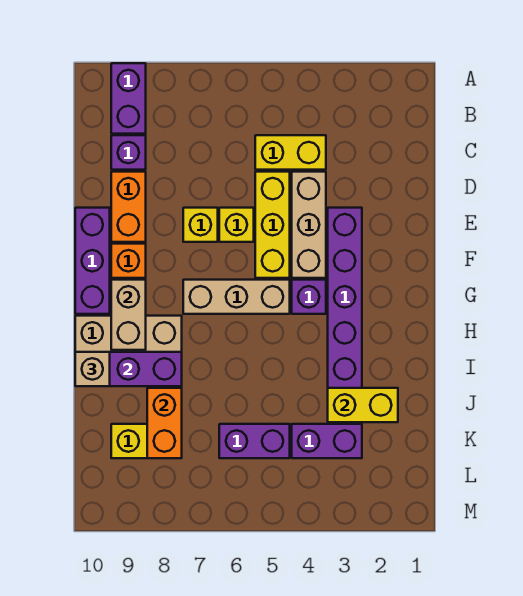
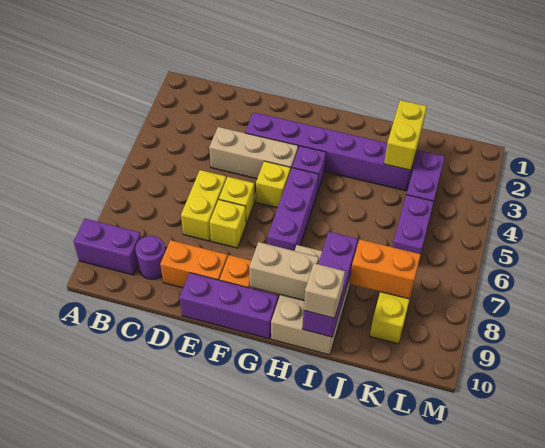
yellow brick C4:C5 level 1 -> yellow brick D6:D7 level 1
purple brick C9 level 1 -> purple round brick C9 level 1
yellow brick D5:F5 level 1 -> yellow brick F5 level 1
tan brick G5:G7 level 1 -> purple brick G5:G7 level 1

